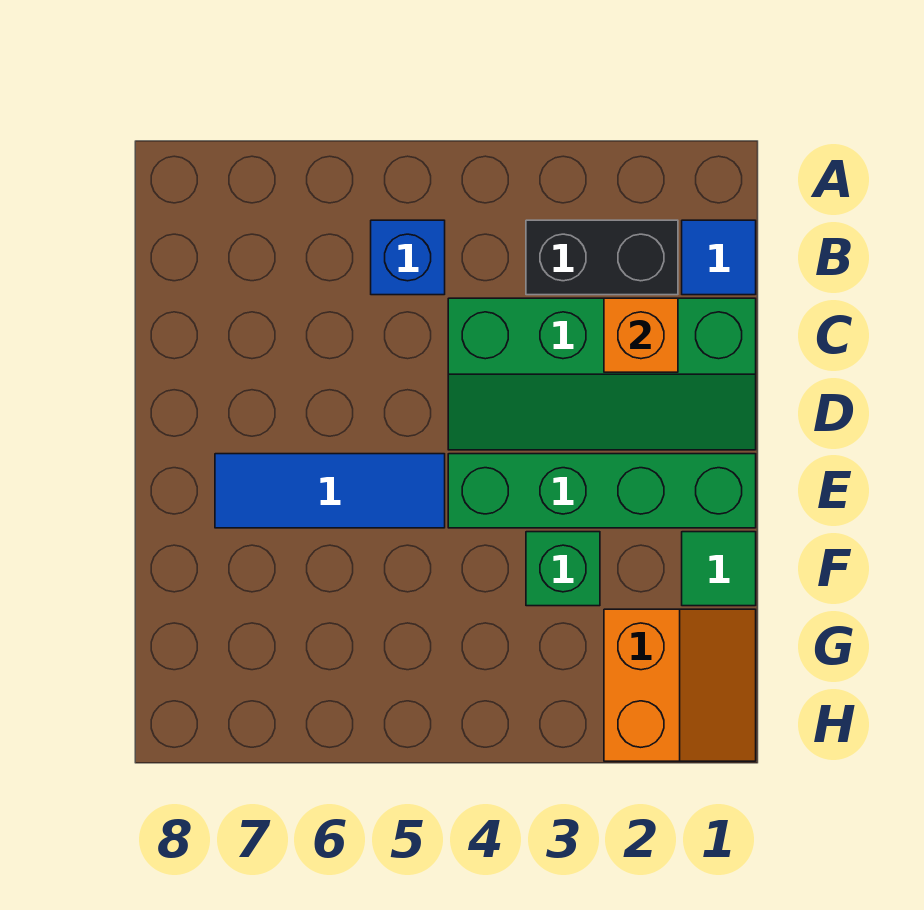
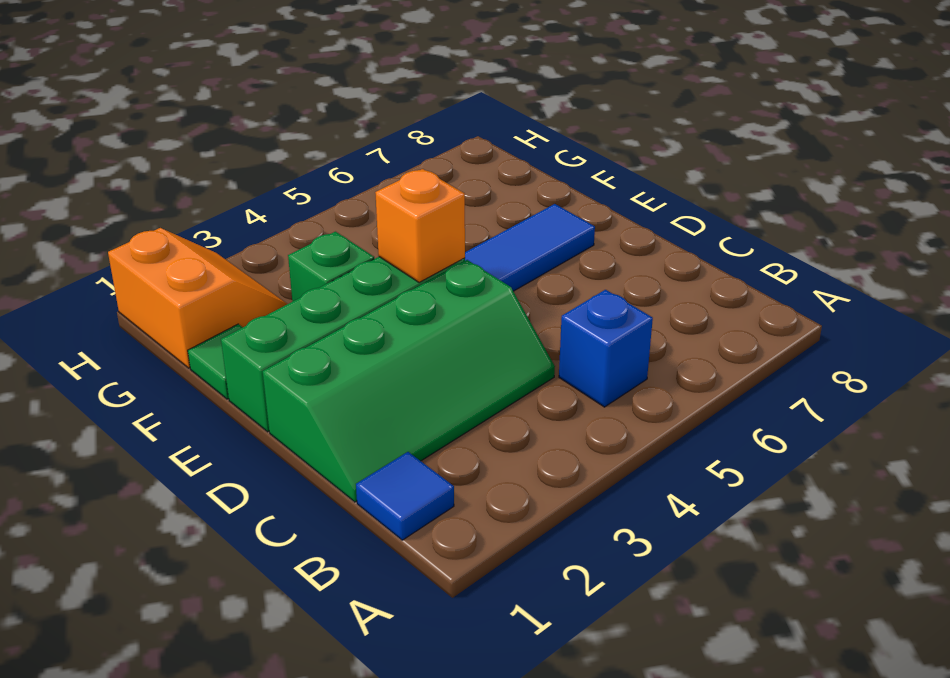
black brick B2:B3 level 1 -> none
green slope C1:D4 level 1 top C -> green slope C1:D4 level 1 top D
orange brick C2 level 2 -> orange brick E4 level 2
orange slope G1:H2 level 1 top 2 -> orange slope G1:H2 level 1 top 1

